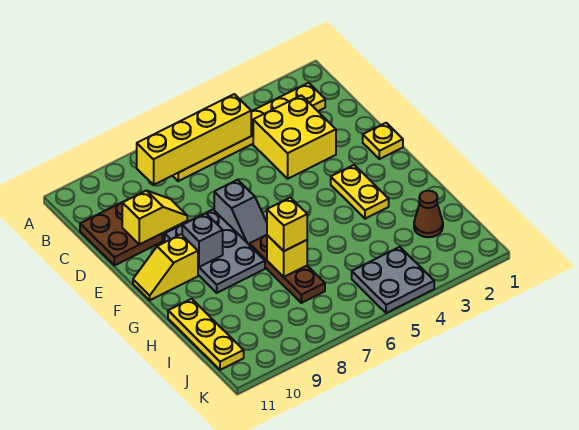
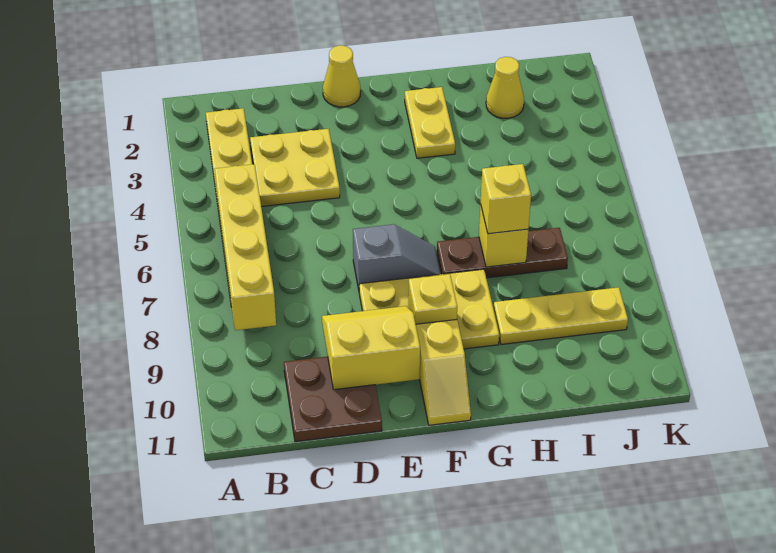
yellow brick C3:D4 level 1 -> yellow plate C3:D4 level 1
yellow slope D9:D10 level 2 top 10 -> yellow slope D9:E10 level 2 top 10
yellow plate E1 level 1 -> yellow cone E1 level 1
grey plate E8:G9 level 1 -> yellow plate E8:G9 level 1
yellow plate F3:G3 level 1 -> yellow plate G2:G3 level 1
grey brick F9 level 2 -> yellow brick F9 level 2
yellow plate H11:J11 level 1 -> yellow plate H9:J9 level 1
brown cone I2 level 1 -> yellow cone I2 level 1
grey plate J4:K5 level 1 -> none

